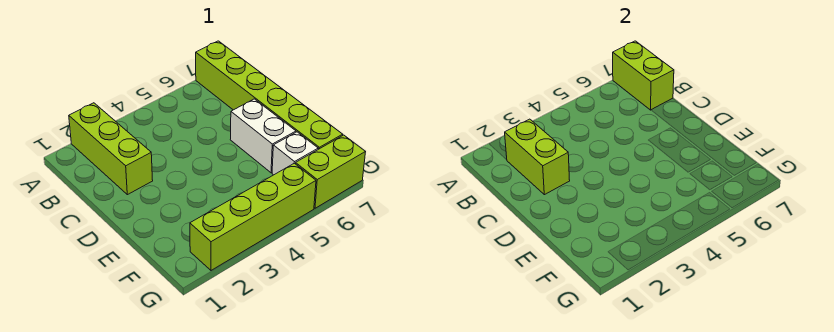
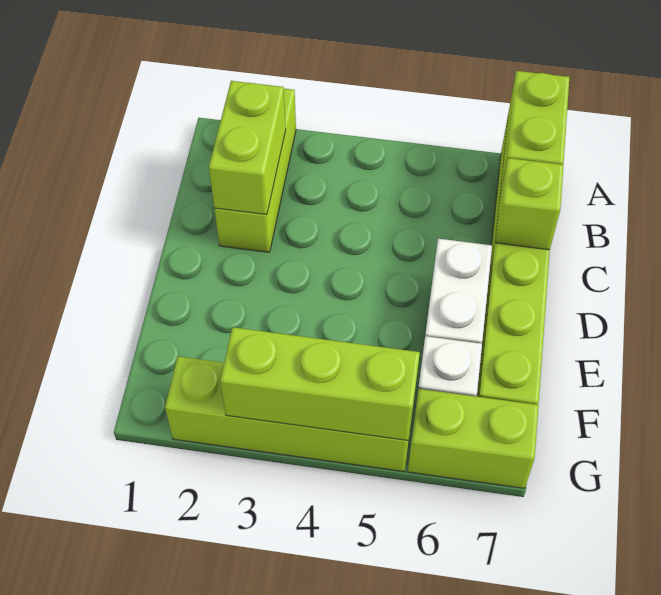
none -> lime brick C7 level 2
none -> lime brick G3:G5 level 2

